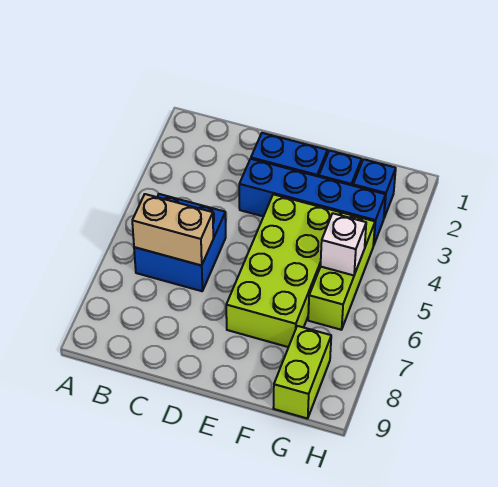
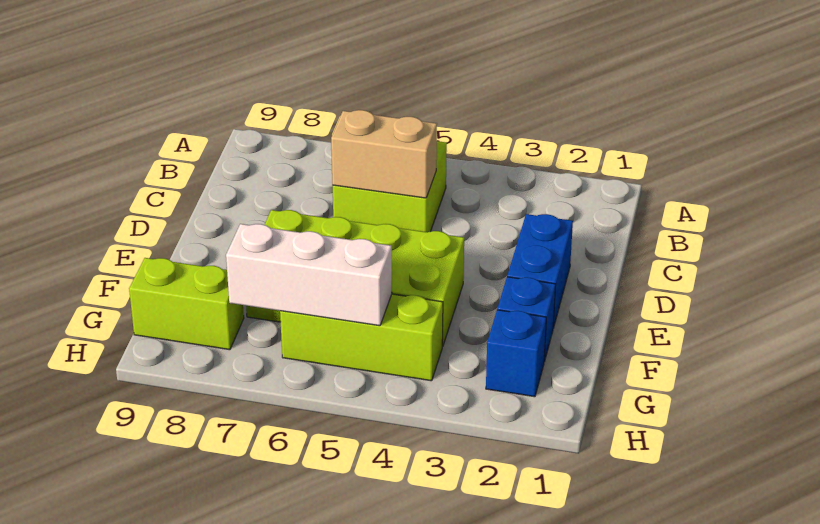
blue brick B5:C6 level 1 -> lime brick B5:C6 level 1
tan brick B6:C6 level 2 -> tan brick C5:C6 level 2
blue brick D3:G3 level 1 -> none
white brick G5 level 2 -> white brick G5:G7 level 2

